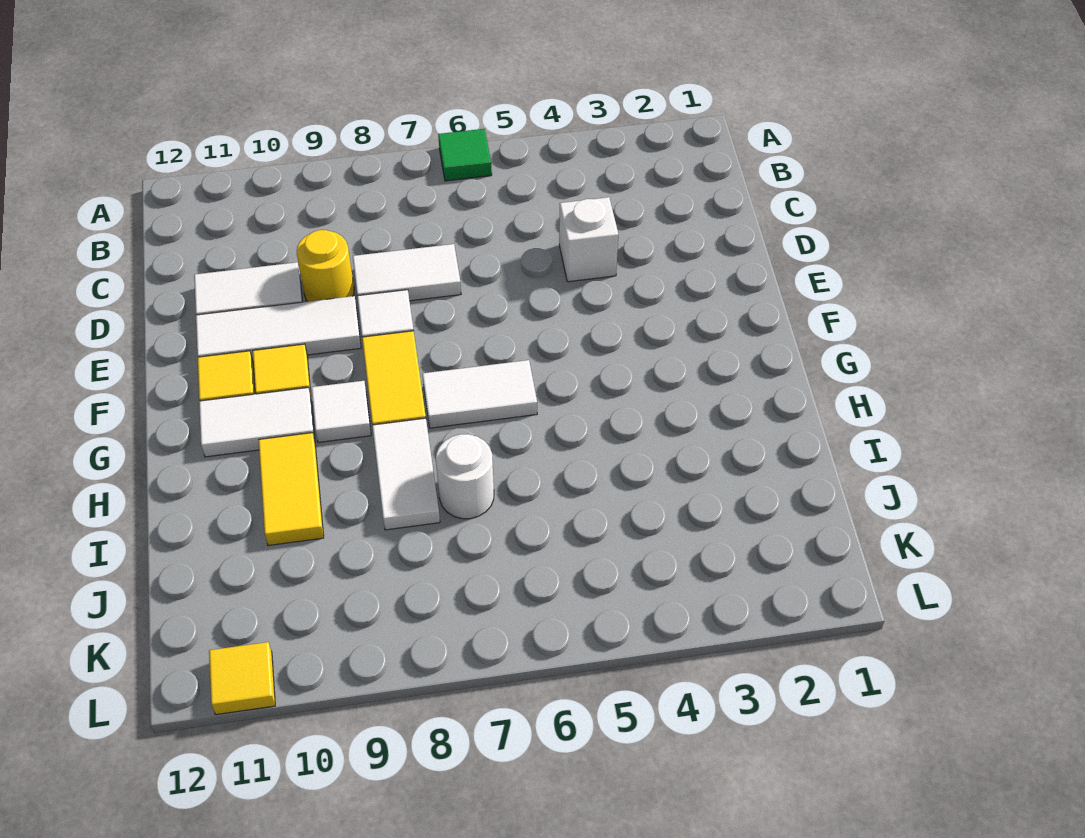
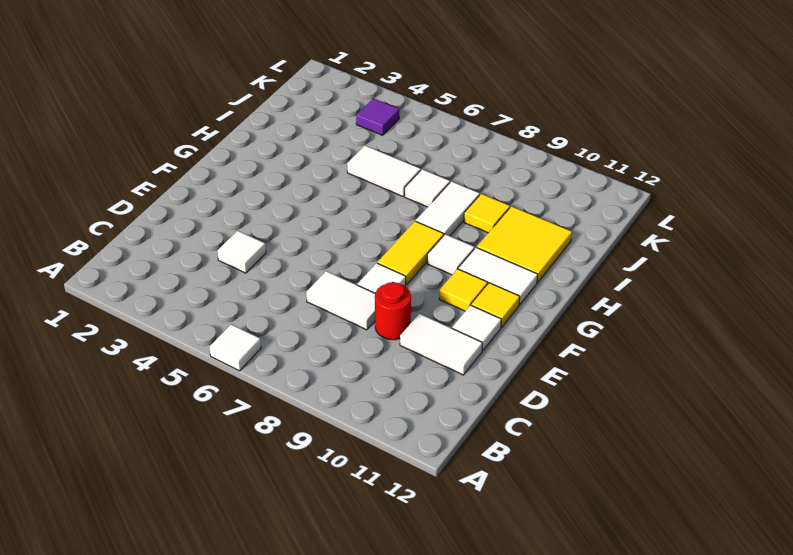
green tile A6 level 1 -> white tile A6 level 1
white brick D4 level 1 -> white tile D4 level 1
yellow round brick D9 level 1 -> red round brick D9 level 1
white tile E9:E11 level 1 -> white tile E11 level 1
white tile G6:G7 level 1 -> white tile I5:I6 level 1
yellow tile H10:I10 level 1 -> yellow tile H10:I11 level 1
white round brick I7 level 1 -> white tile I7 level 1
none -> purple tile K4 level 1
yellow tile L11 level 1 -> yellow tile I9 level 1

